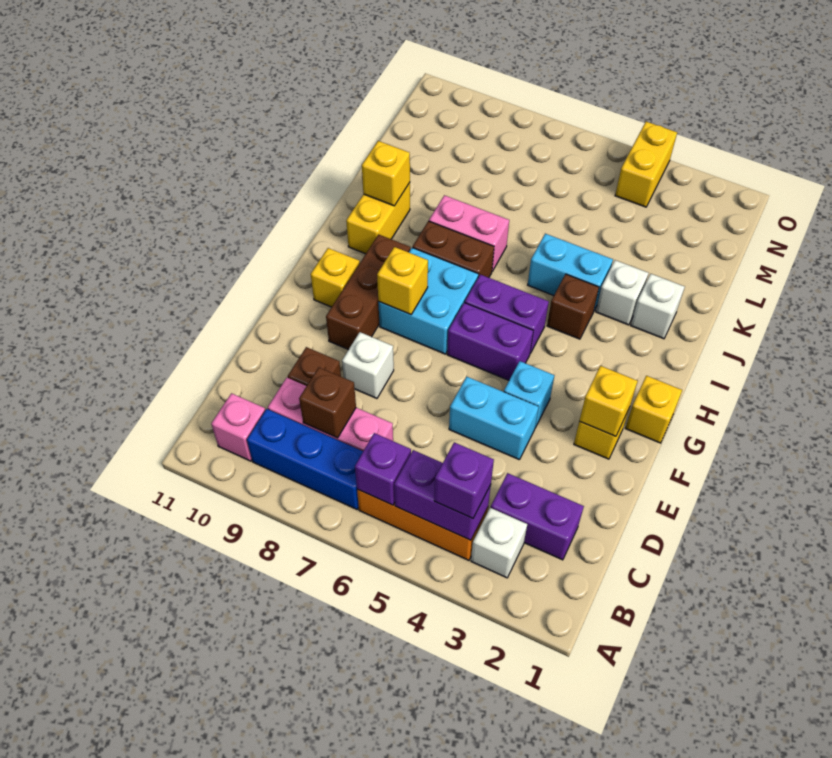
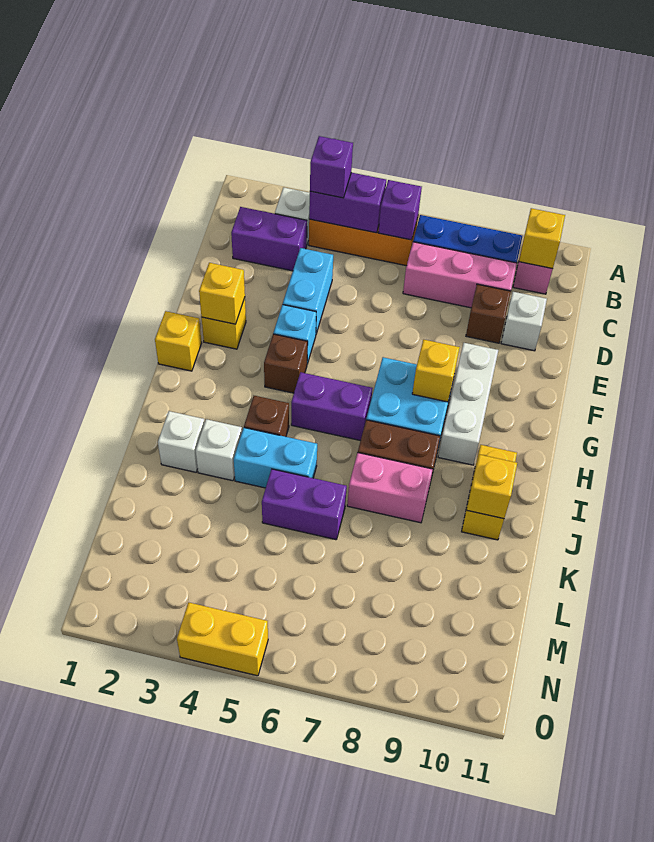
brown brick C8 level 2 -> brown brick G4 level 1
cyan brick E4:E5 level 1 -> cyan brick D4:E4 level 1
white brick E8 level 1 -> white brick D10 level 1
brown brick F9:H9 level 1 -> white brick F9:H9 level 1
purple brick G5:G6 level 1 -> purple brick K5:K6 level 1
yellow brick G10 level 1 -> yellow brick B10 level 2
yellow brick N4:O4 level 1 -> yellow brick O4:O5 level 1

